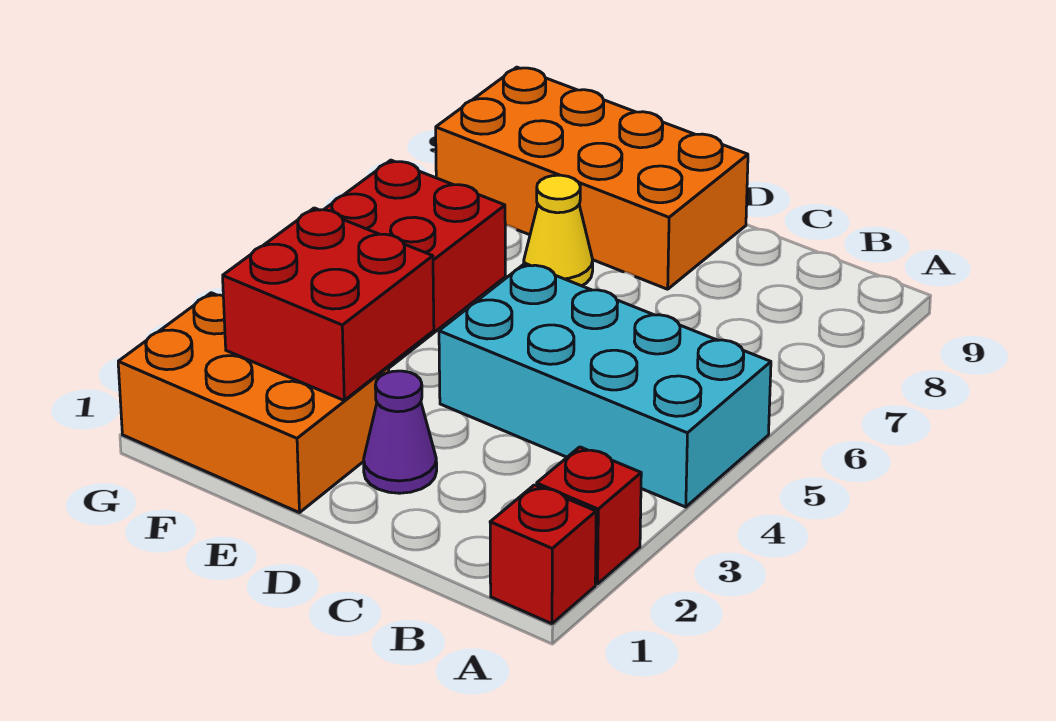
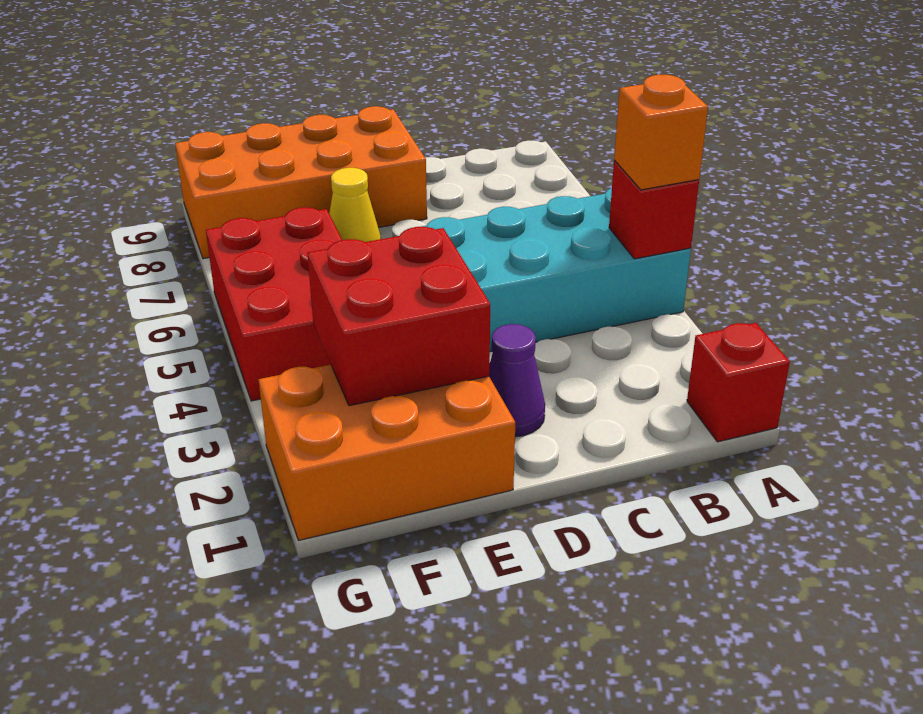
red brick A2 level 1 -> red brick A4 level 2
none -> orange brick A4 level 3

